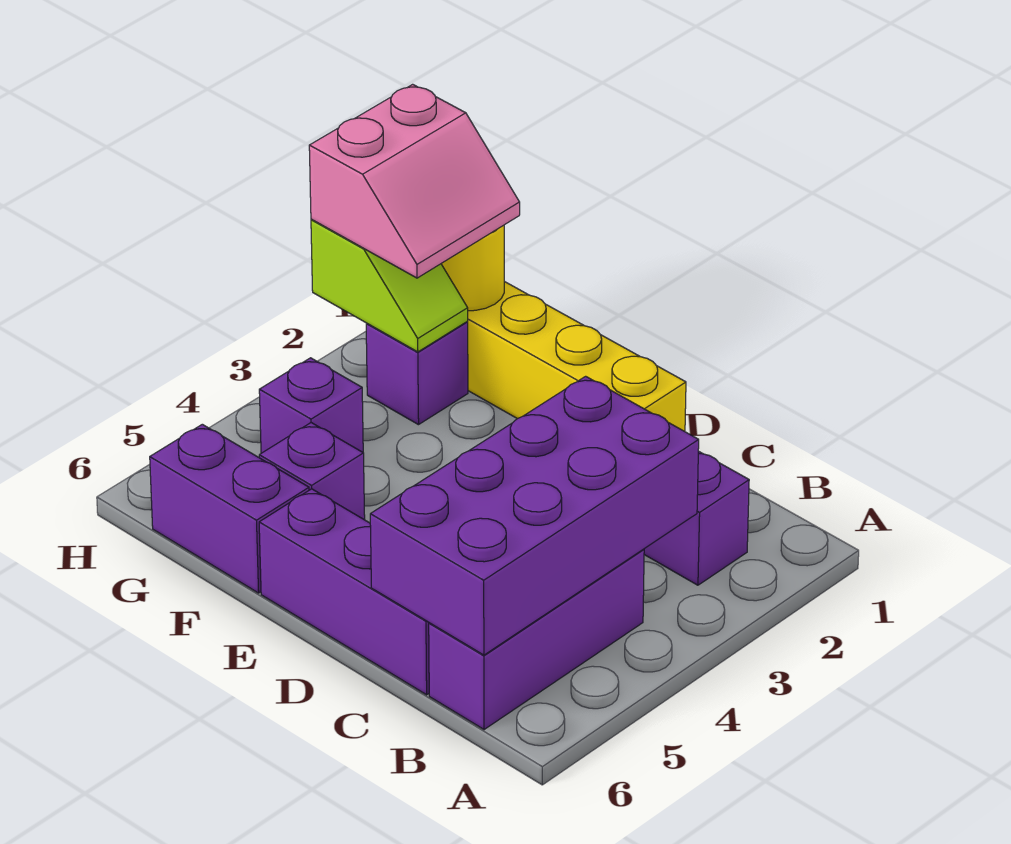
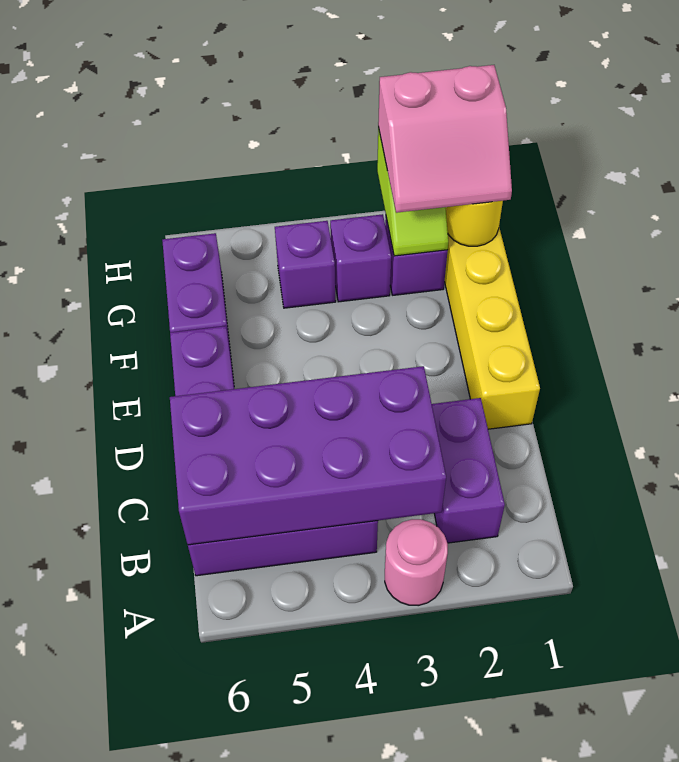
none -> pink round brick A3 level 1
purple brick F5 level 1 -> purple brick G3 level 1

